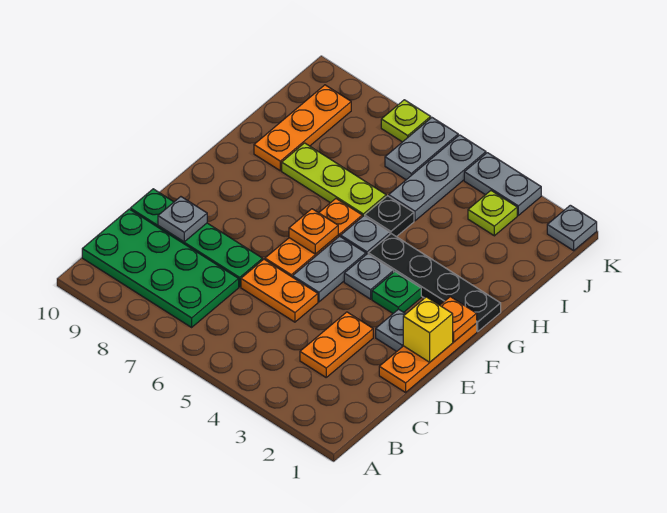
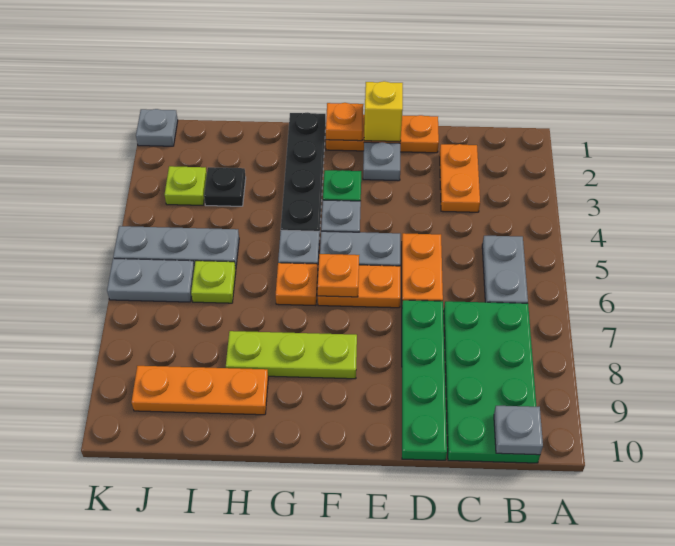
orange plate C3:D3 level 1 -> orange plate C2:C3 level 1
grey plate D9 level 2 -> grey plate B10 level 2
black plate H5 level 1 -> black plate I3 level 1
lime plate H6:H8 level 1 -> lime plate F8:H8 level 1
grey plate K3:K4 level 1 -> grey plate B5:B6 level 1
lime plate K7 level 1 -> lime plate I6 level 1

